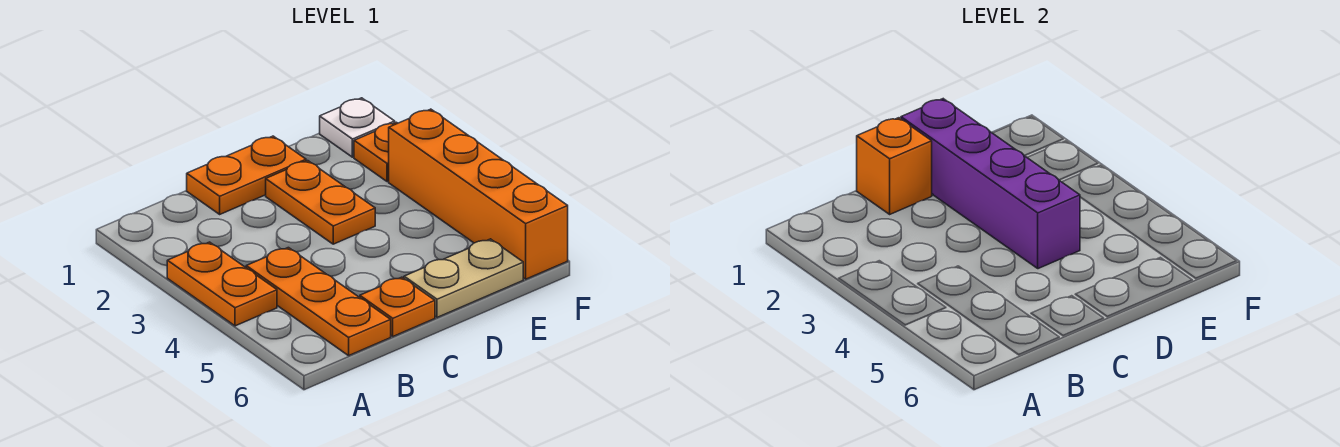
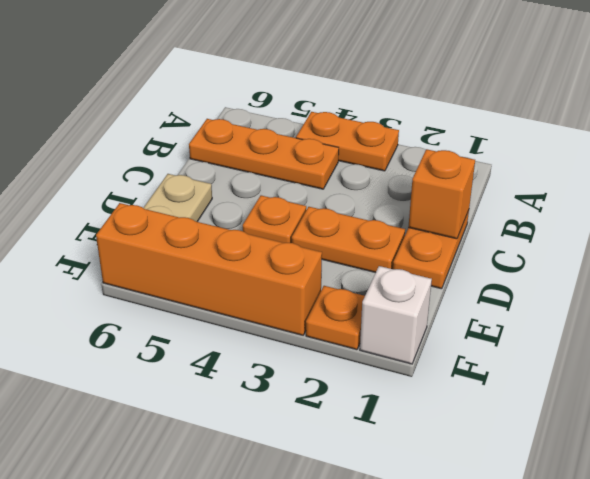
orange plate C6 level 1 -> orange plate D4 level 1
purple brick D1:D4 level 2 -> none
white plate F1 level 1 -> white brick F1 level 1

